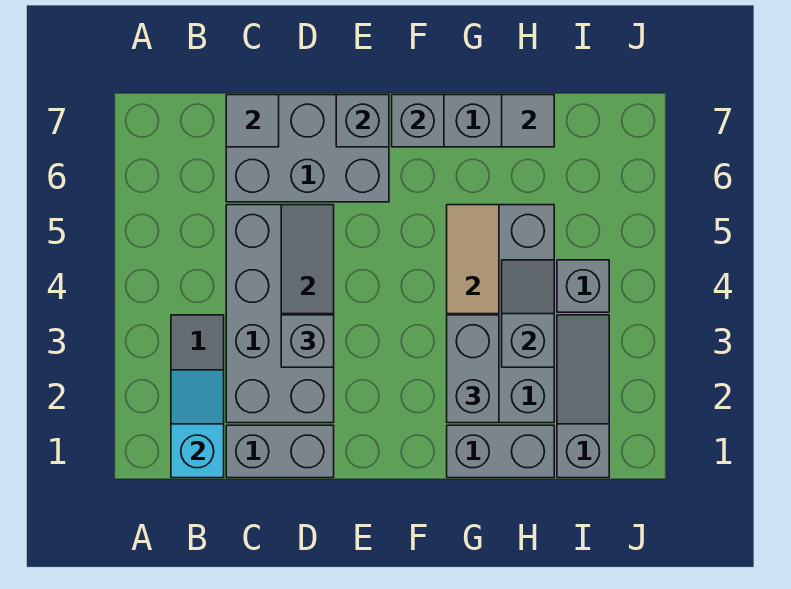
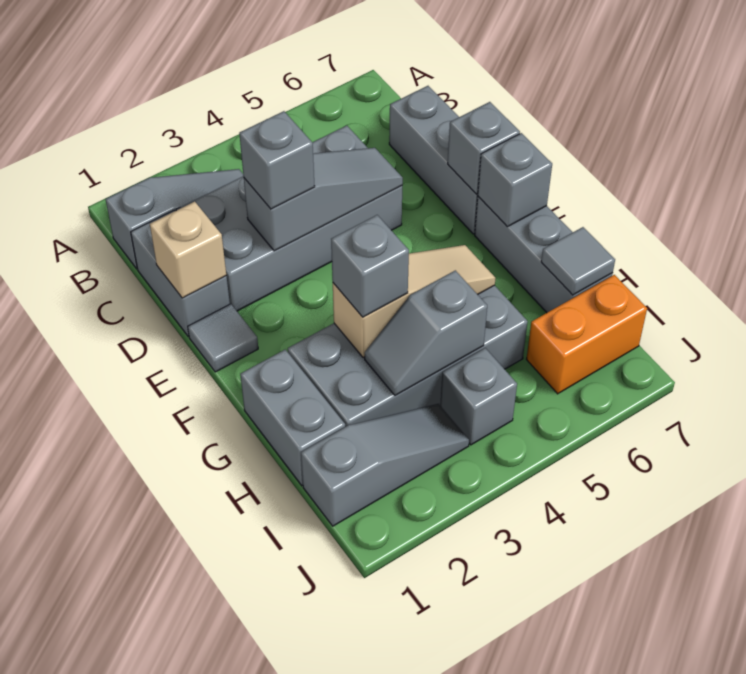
cyan slope B1:B2 level 2 top 1 -> none
grey brick C6:E7 level 1 -> grey brick C7:E7 level 1
grey tile C7 level 2 -> grey tile E1 level 1
none -> tan brick D1 level 2
grey brick G2:G3 level 3 -> grey brick G3 level 3
grey slope H3:H4 level 2 top 3 -> grey slope H3:H4 level 2 top 4
none -> orange brick I6:I7 level 1

